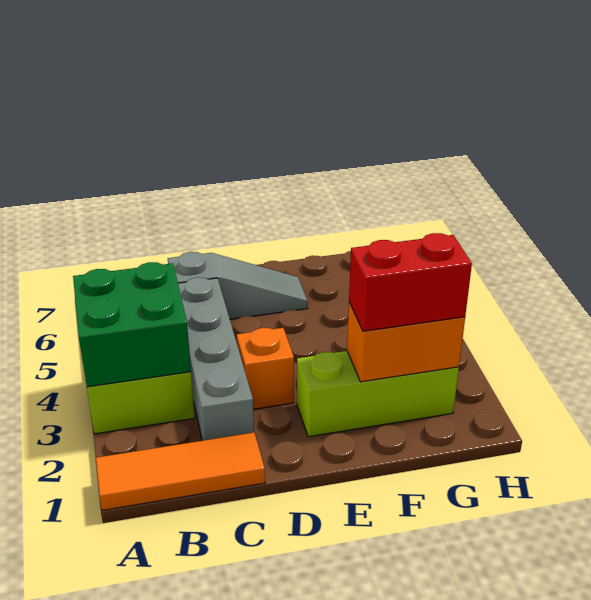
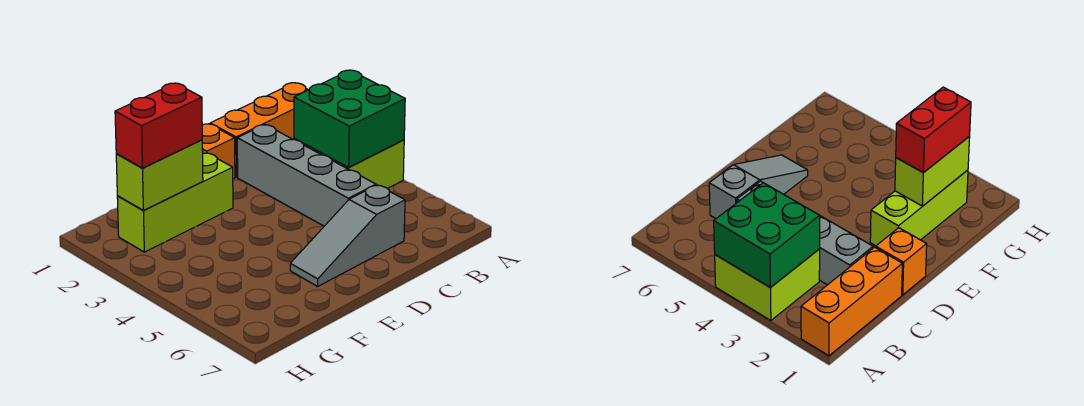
orange tile A1:C1 level 1 -> orange brick A1:C1 level 1
orange brick D3 level 1 -> orange brick D1 level 1
orange brick F2:G2 level 2 -> lime brick F2:G2 level 2

